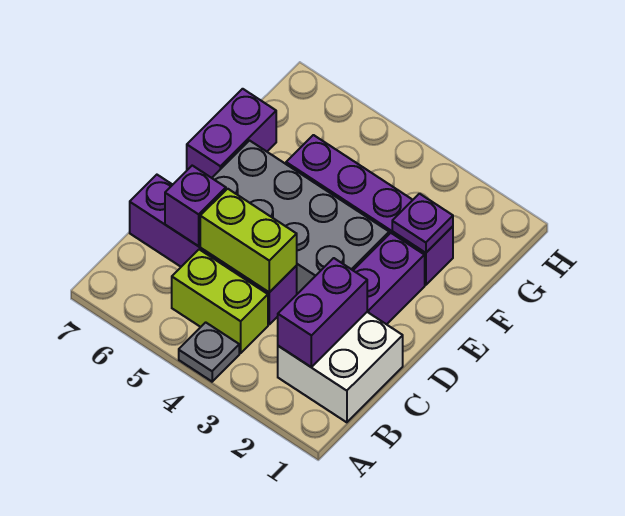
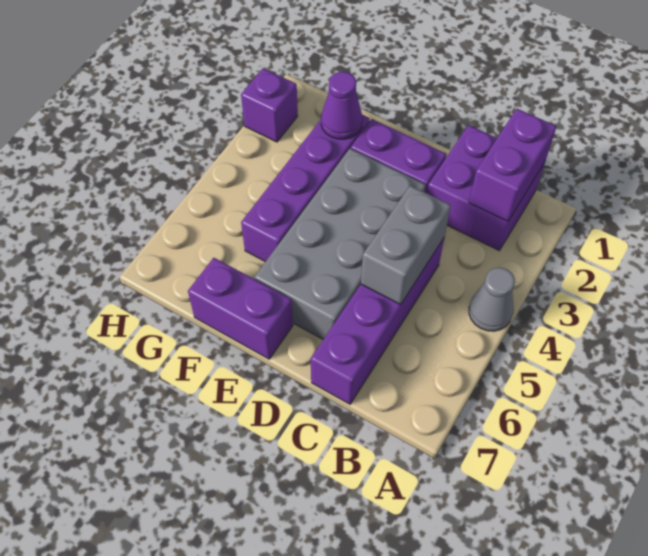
grey plate A4 level 1 -> grey cone A4 level 1
white brick B1:C2 level 1 -> purple brick B1:C2 level 1
purple brick B2:C2 level 2 -> purple brick B1:B2 level 2
lime brick B4:B5 level 1 -> none
lime brick C4:C5 level 2 -> grey brick C4:C5 level 2
purple brick C6 level 2 -> purple brick H2 level 1
purple plate F2 level 2 -> purple cone F2 level 2

